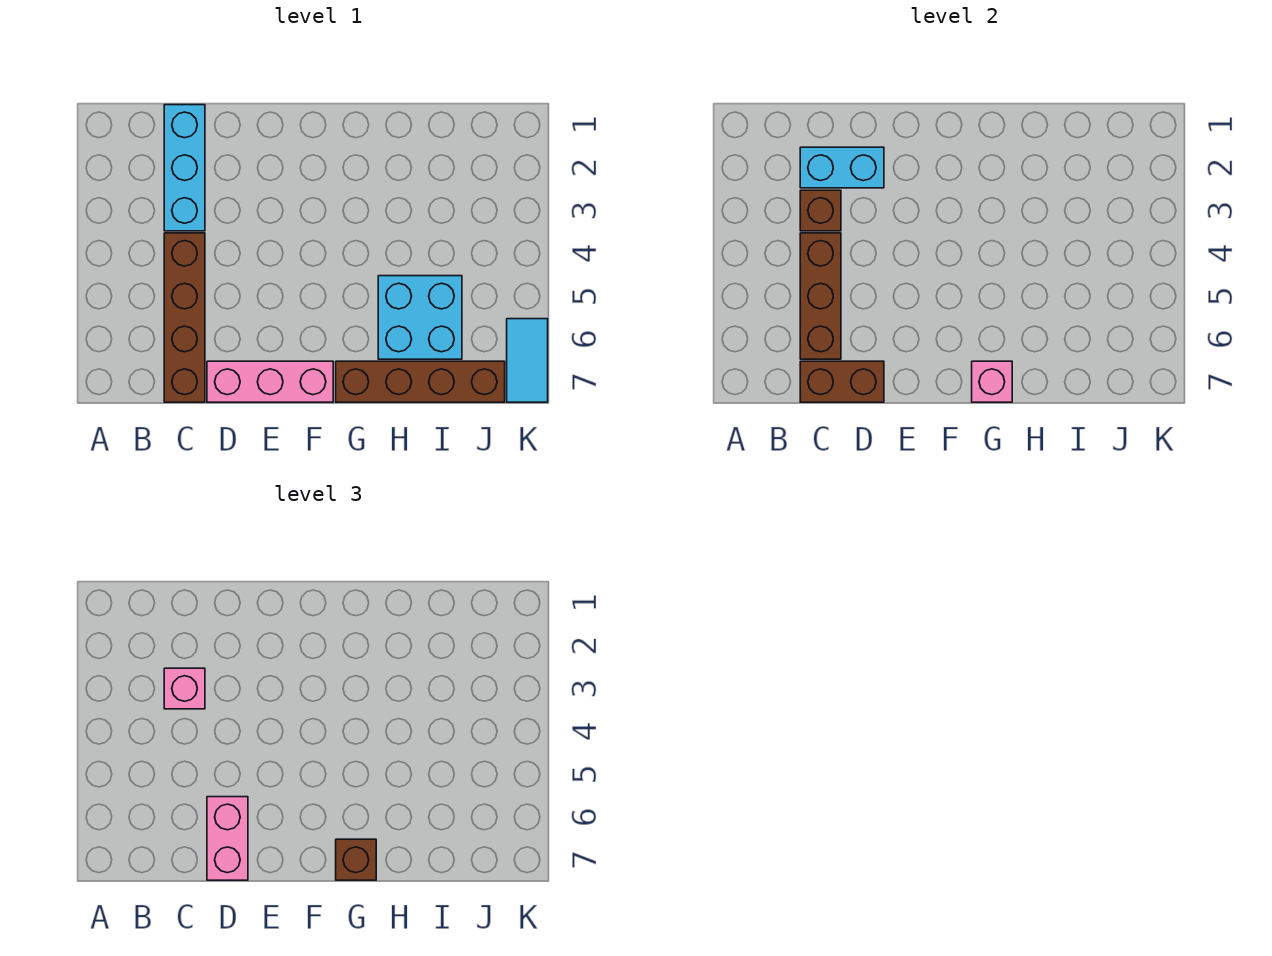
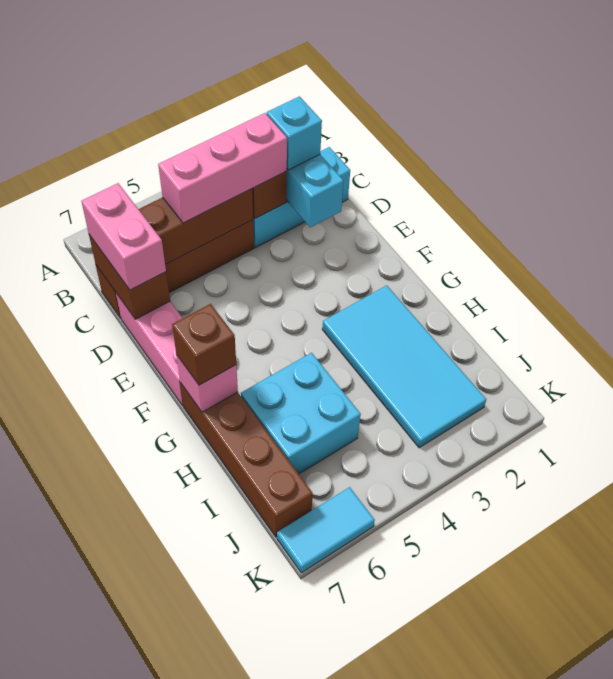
none -> cyan brick C2 level 3
pink brick C3 level 3 -> pink brick C3:C5 level 3
pink brick D6:D7 level 3 -> pink brick C7:D7 level 3
none -> cyan tile G2:J3 level 1

